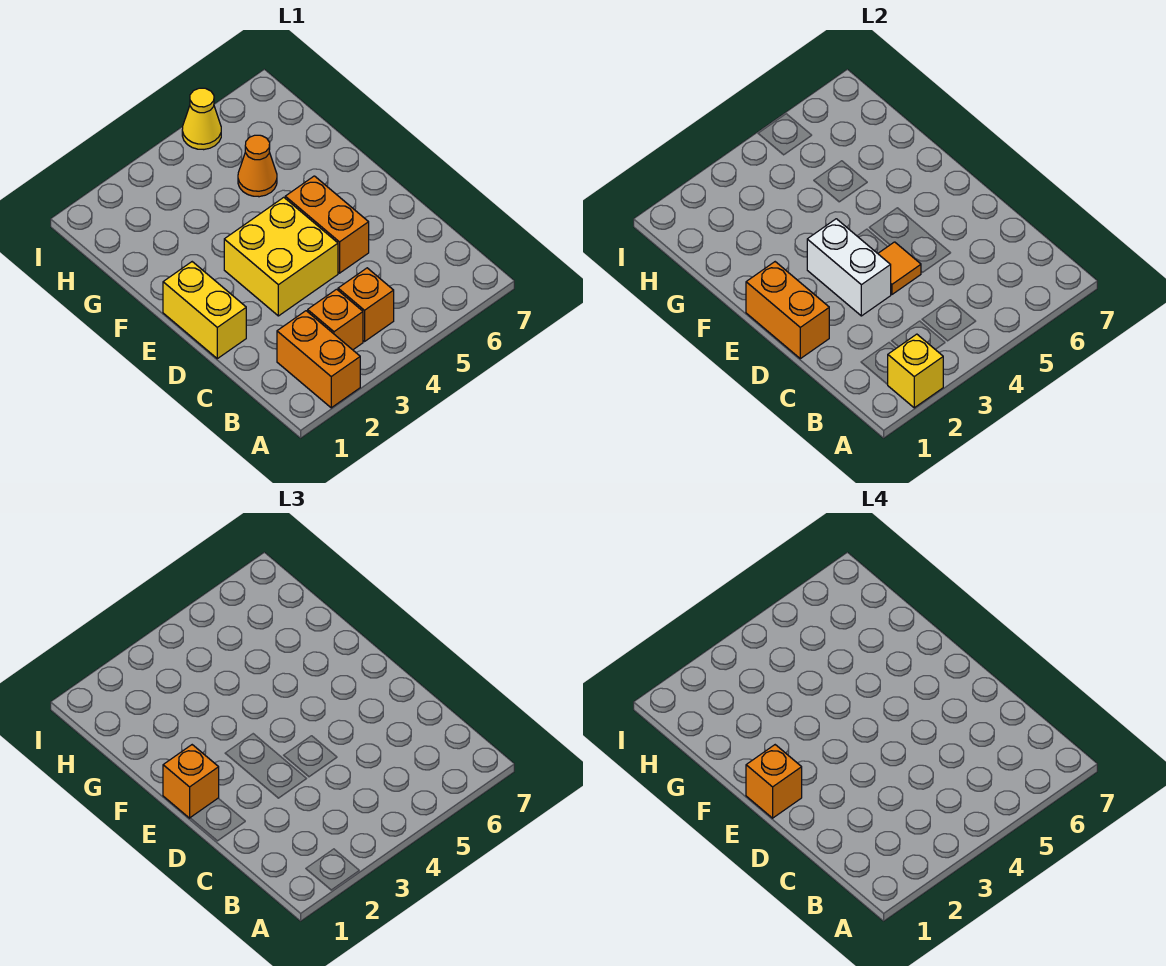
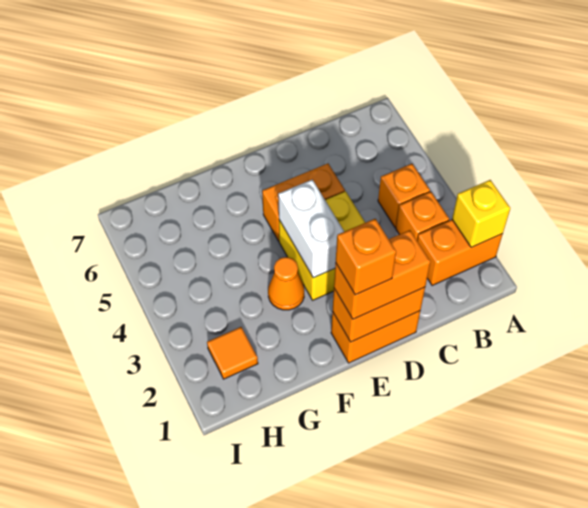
yellow brick D1:E1 level 1 -> orange brick D1:E1 level 1
white brick D3:E3 level 2 -> white brick E3:E4 level 2
orange tile D4 level 2 -> orange tile H2 level 1
orange brick E1 level 3 -> orange brick D1:E1 level 3
orange cone G5 level 1 -> orange cone F3 level 1
yellow cone I5 level 1 -> none

